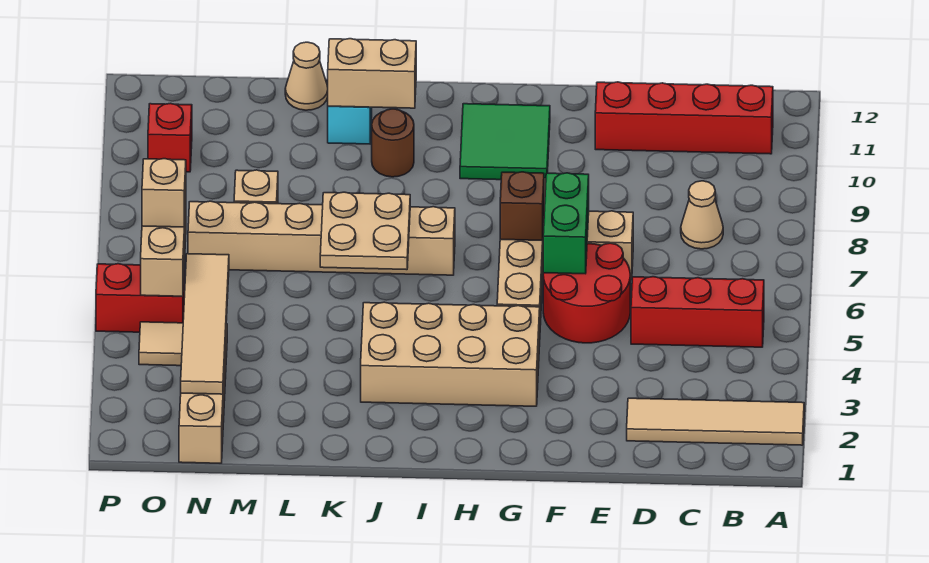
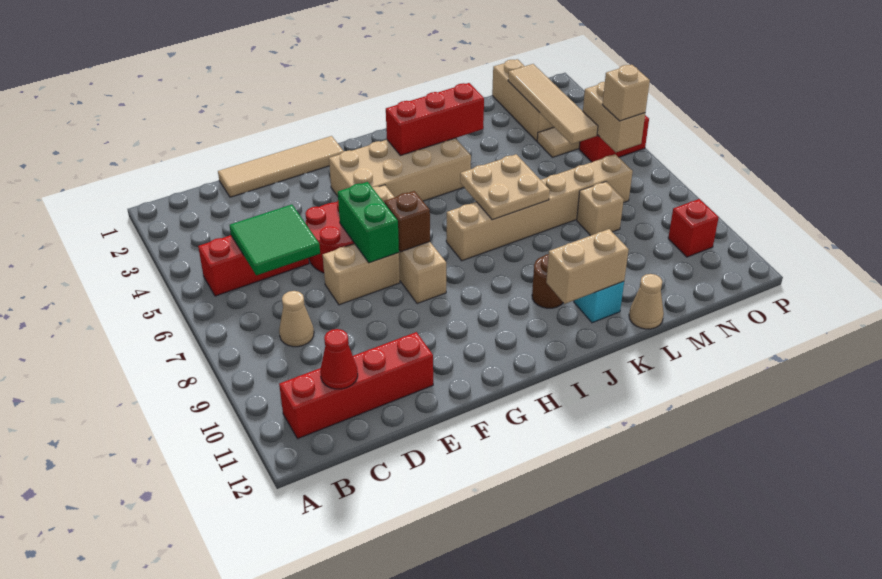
tan tile A2:D2 level 1 -> tan tile D1:G1 level 1
none -> red cone C11 level 2
green tile G10:H11 level 1 -> green tile C5:D6 level 2
none -> red brick I3:K3 level 2

